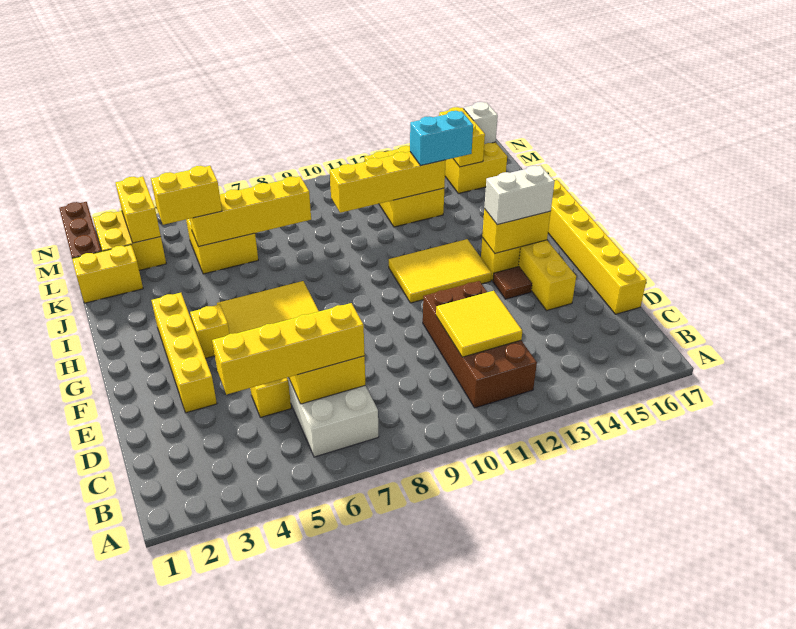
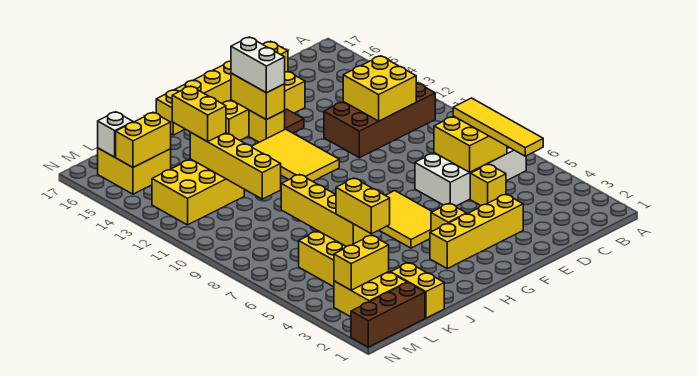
yellow brick C4:C7 level 3 -> yellow tile C4:C7 level 3
yellow tile C11:D12 level 2 -> yellow brick C11:D12 level 2
cyan brick K13:K14 level 3 -> yellow brick K13:K14 level 3

